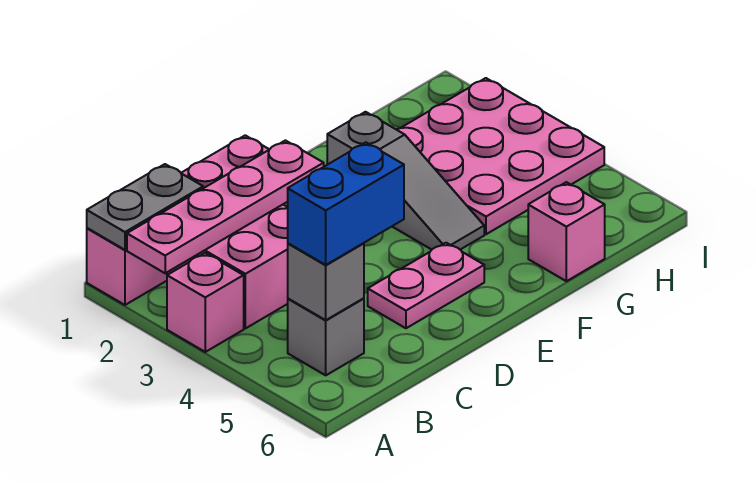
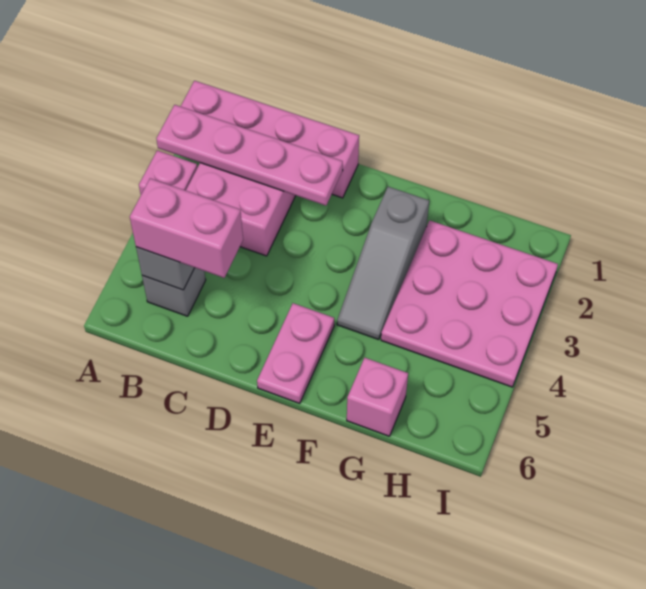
grey plate A1:B1 level 2 -> none
blue brick B5:C5 level 3 -> pink brick B5:C5 level 3
pink plate D5:E5 level 1 -> pink plate E5:E6 level 1

